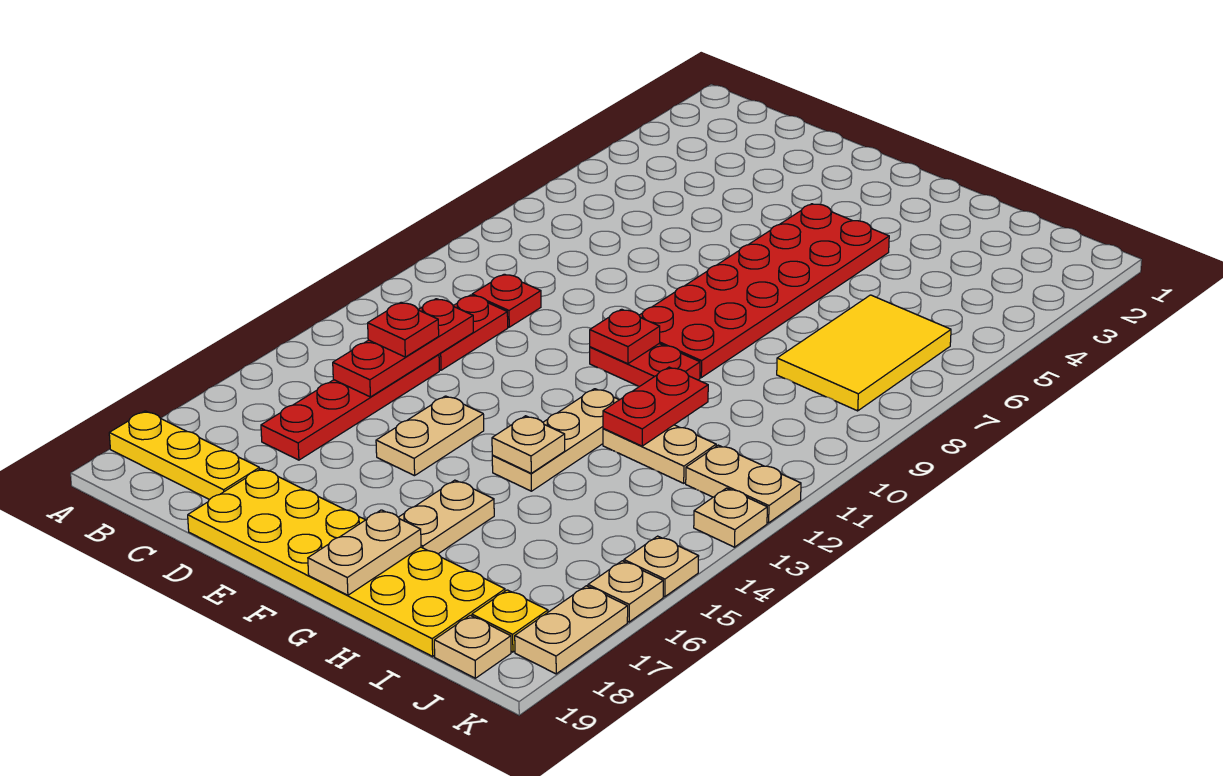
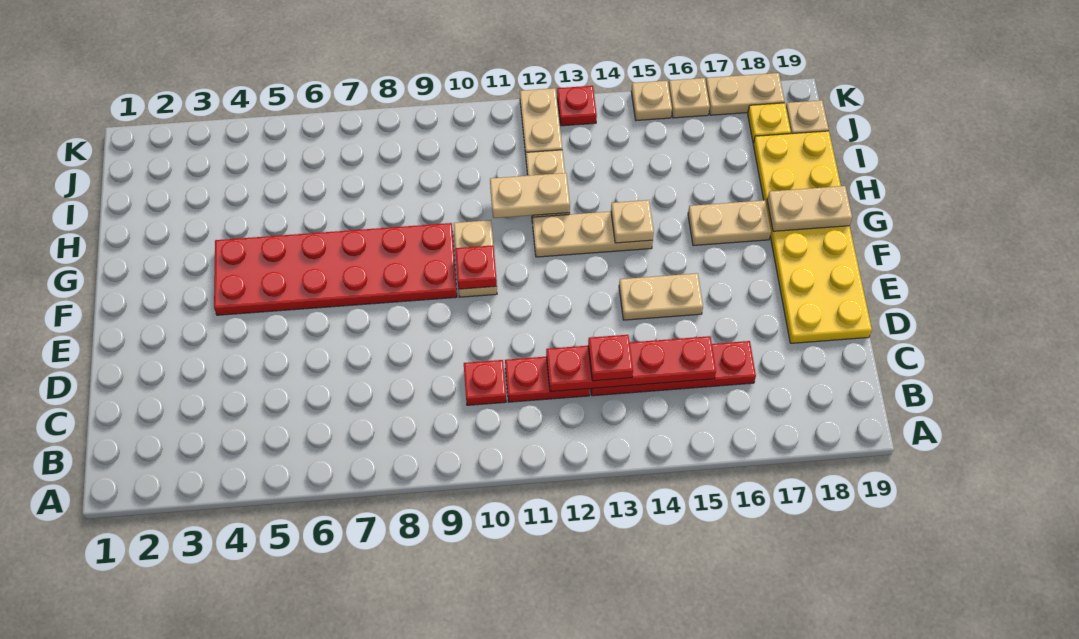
yellow plate A18:C18 level 1 -> none
red plate C12:C14 level 2 -> red plate C12:C15 level 2
red plate F10:G10 level 1 -> tan plate F10:G10 level 1
red plate H11:H12 level 2 -> tan plate H11:H12 level 2
yellow tile I6:J8 level 1 -> none
tan plate K13 level 1 -> red plate K13 level 1

